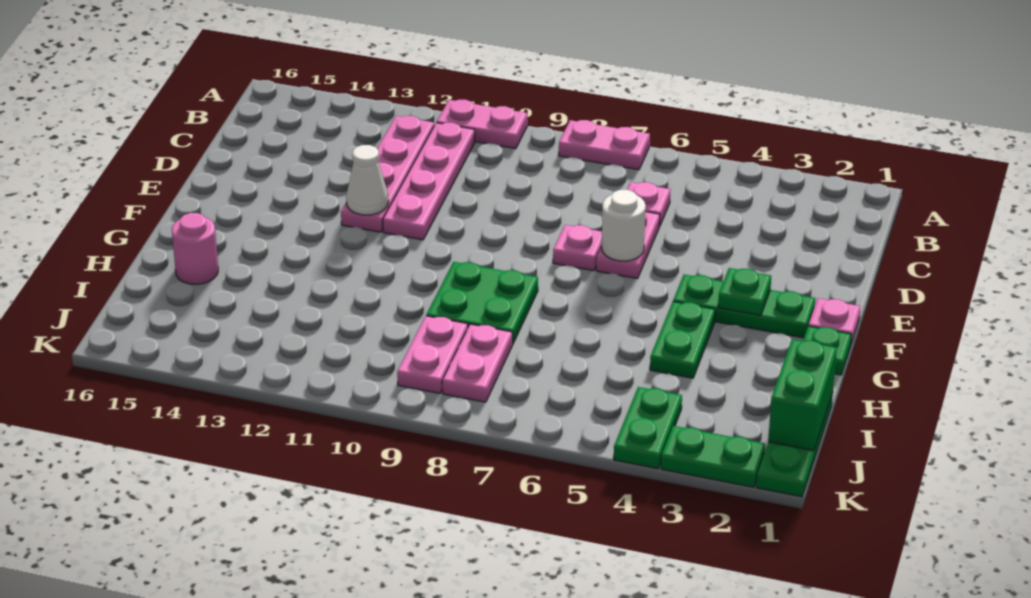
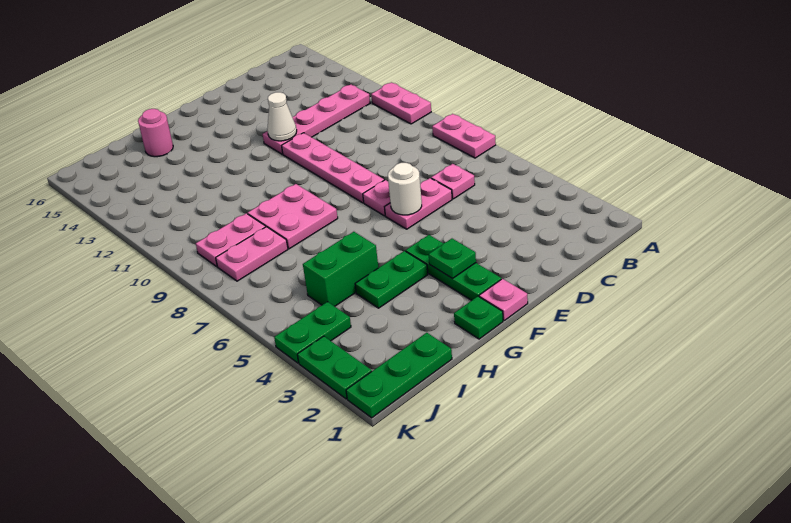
pink plate B11:E11 level 1 -> pink plate E8:E11 level 1
green plate G8:H9 level 1 -> pink plate G8:H9 level 1
green brick I1:J1 level 2 -> green brick H5:I5 level 1

